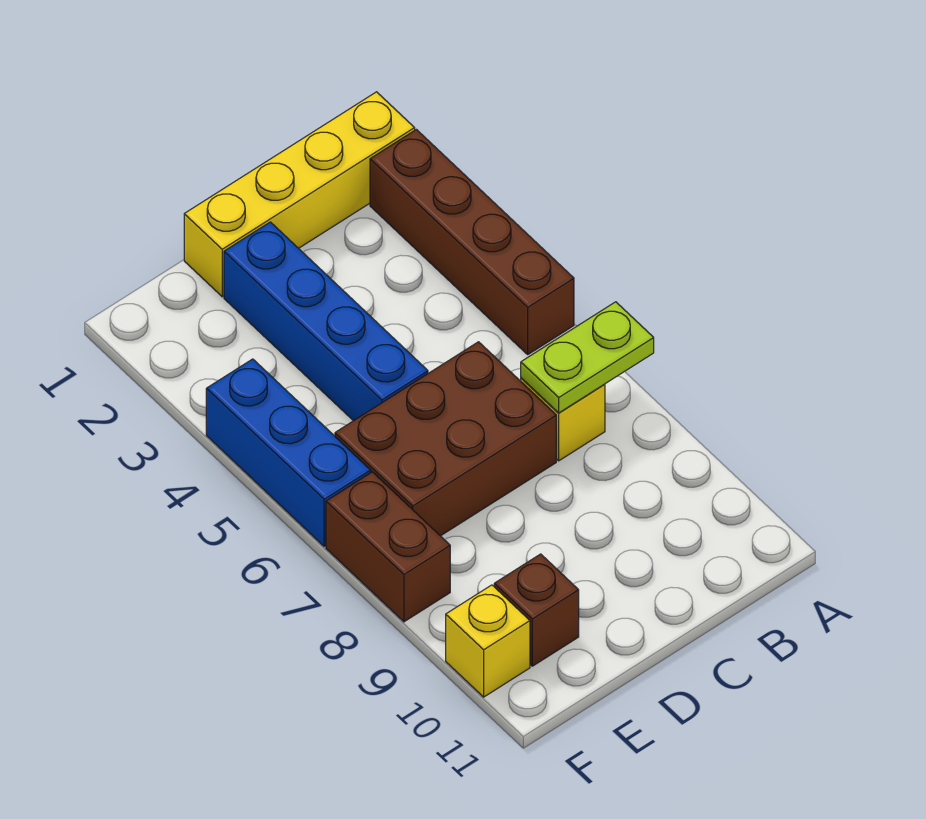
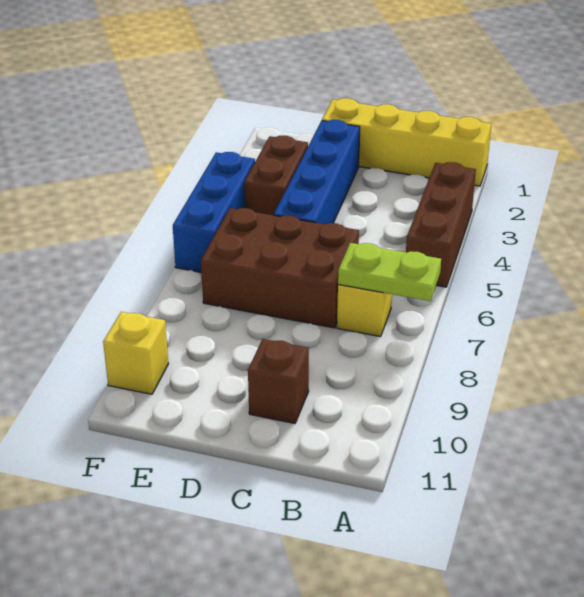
brown brick A2:A5 level 1 -> brown brick A3:A5 level 1
brown brick E10 level 1 -> brown brick C10 level 1
brown brick F7:F8 level 1 -> brown brick E3:E4 level 1

